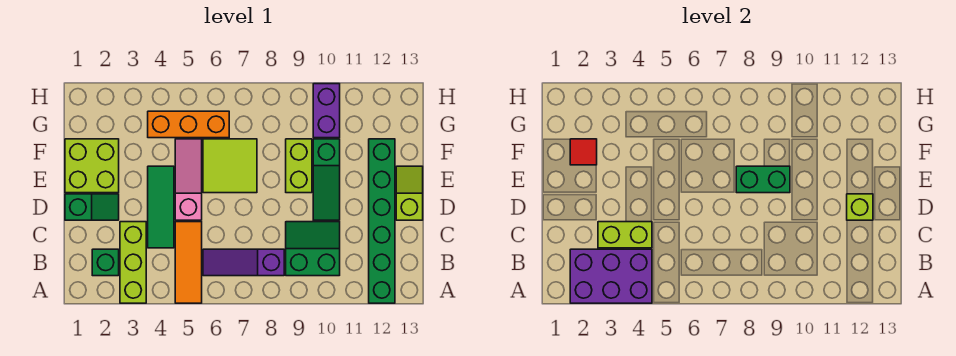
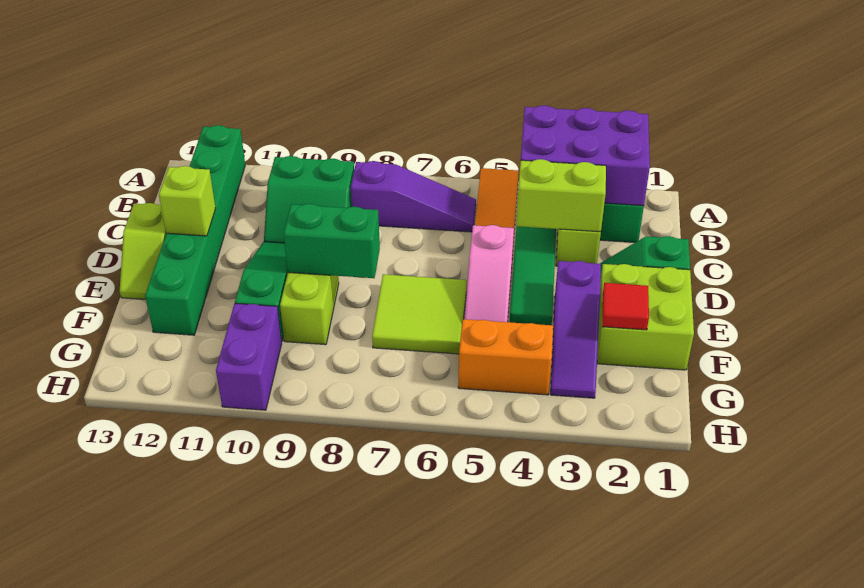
none -> purple slope E3:G3 level 1 top E
orange brick G4:G6 level 1 -> orange brick G4:G5 level 1

